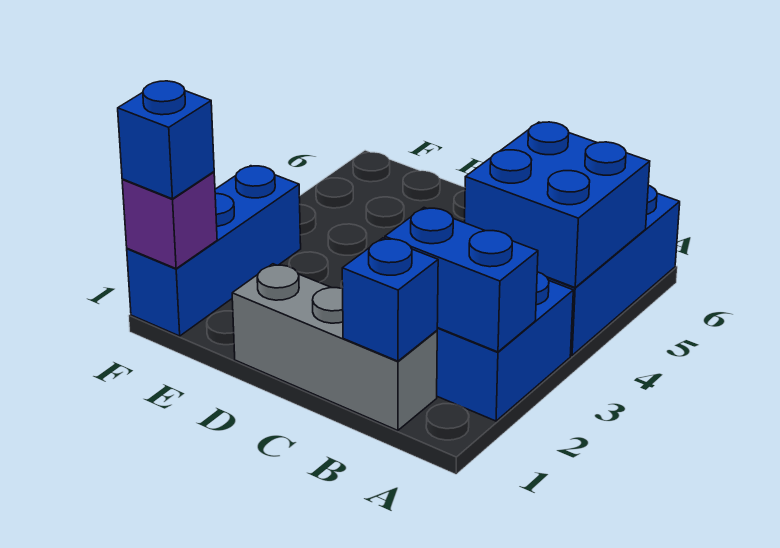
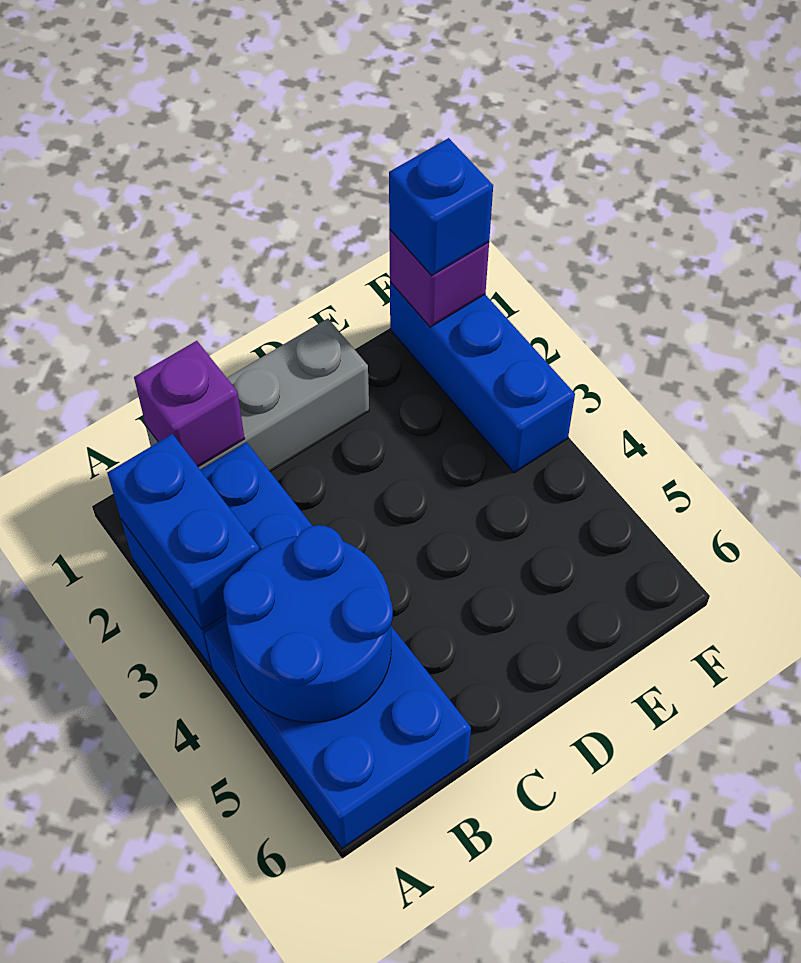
blue brick A2:B2 level 2 -> blue brick A2:A3 level 2
blue brick A4:B5 level 2 -> blue round brick A4:B5 level 2
blue brick B1 level 2 -> purple brick B1 level 2

